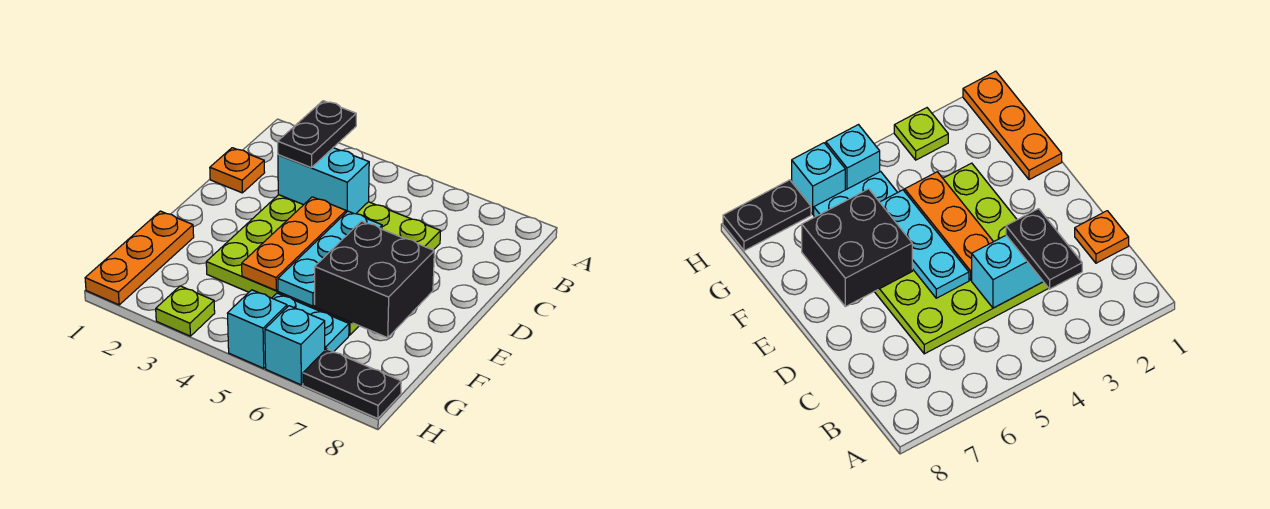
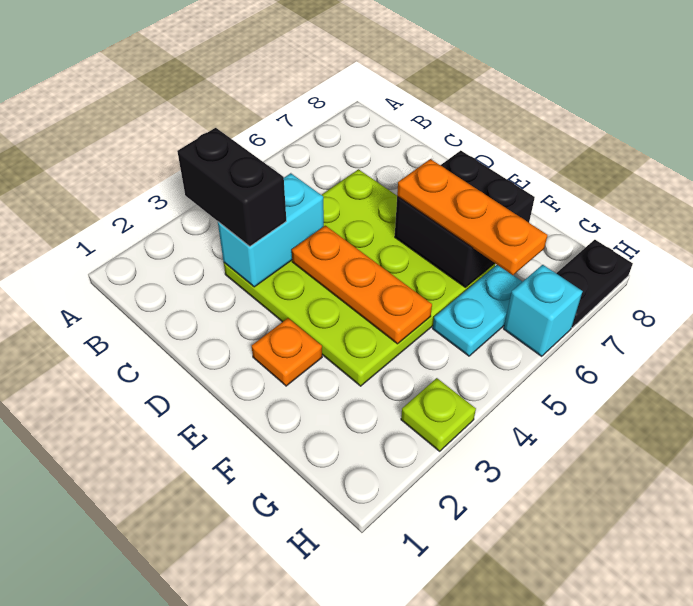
black plate B3:C3 level 3 -> black brick B3:C3 level 3
orange plate C1 level 1 -> orange plate E2 level 1
cyan plate D5:F5 level 2 -> none
orange plate F1:H1 level 1 -> orange plate E6:G6 level 3
cyan brick H5 level 1 -> none

